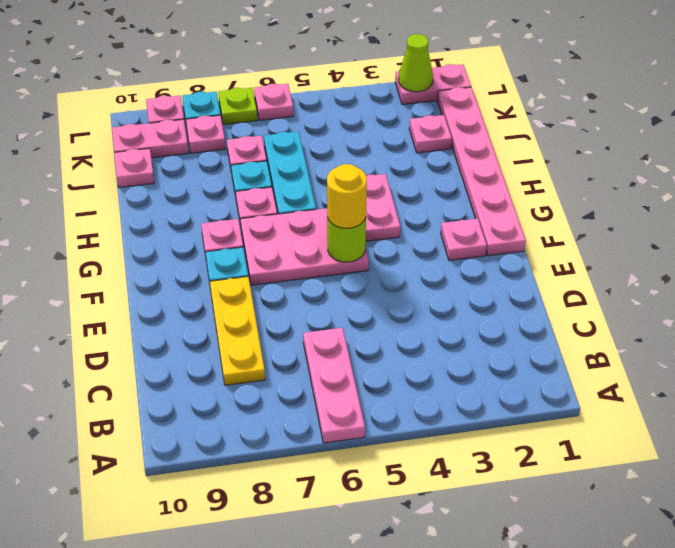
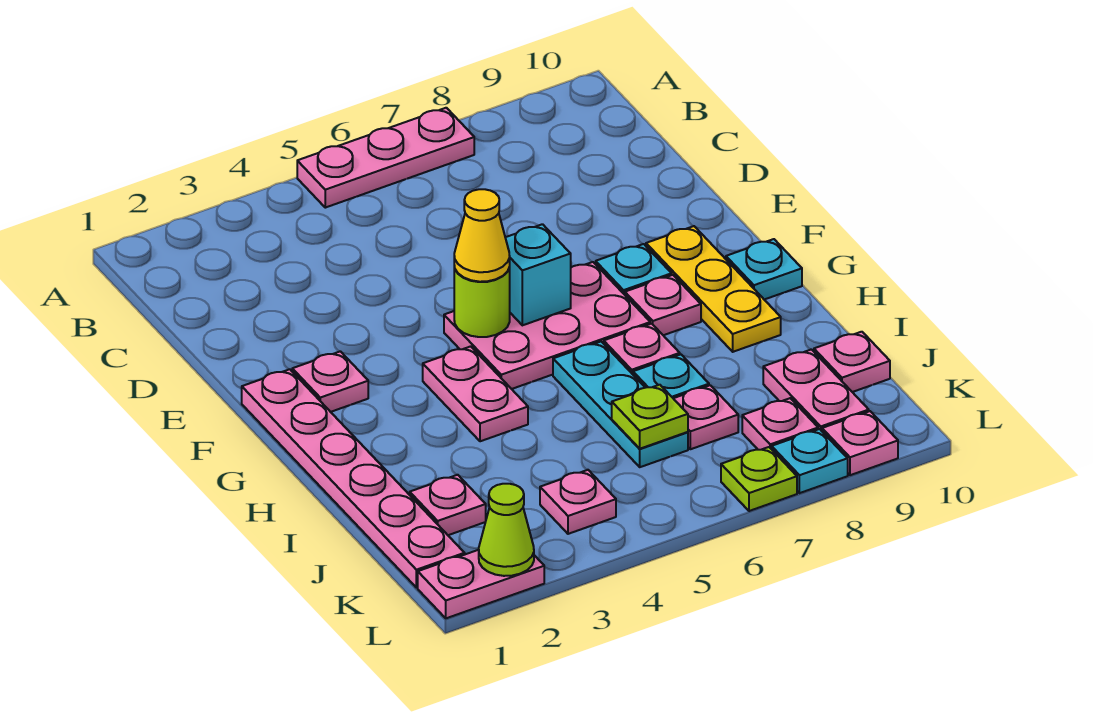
pink plate A6:C6 level 1 -> pink plate A5:A7 level 1
yellow plate C8:E8 level 1 -> yellow plate F9:H9 level 1
yellow round brick F5 level 3 -> yellow cone F5 level 3
none -> cyan brick F6 level 2
none -> cyan plate G10 level 1
none -> lime plate J6 level 2
pink plate K9:K10 level 1 -> pink plate J9:K9 level 1
pink plate L6 level 1 -> pink plate K4 level 1

